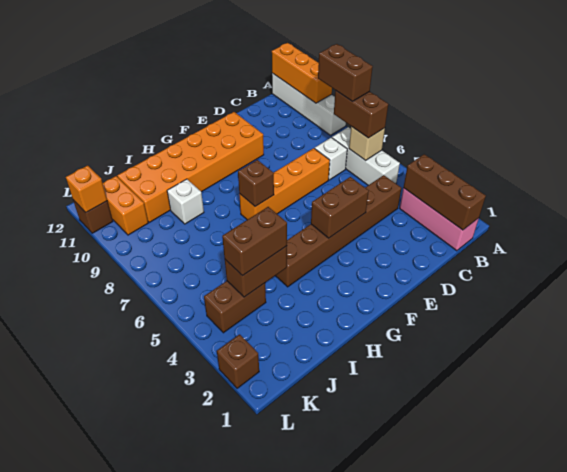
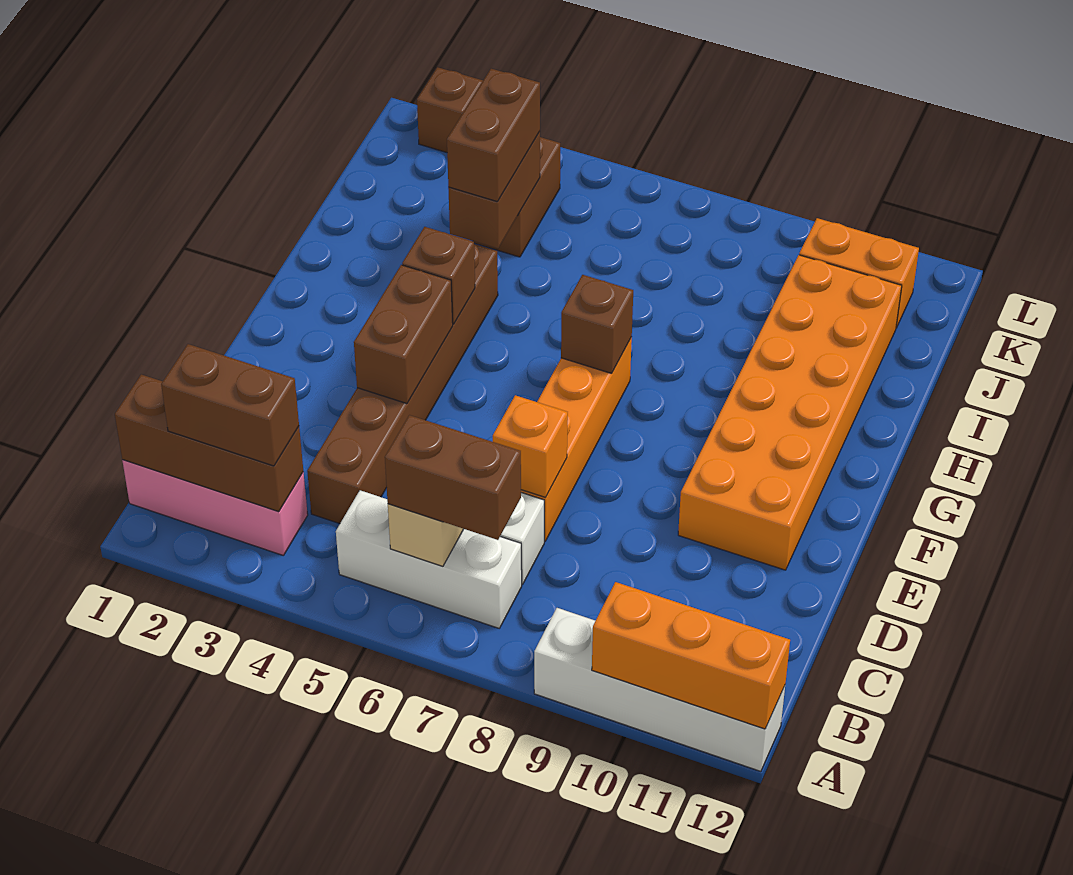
brown brick B7:B8 level 4 -> brown brick B2:B3 level 3
white brick I9 level 1 -> none
brown brick L11 level 1 -> brown brick G4 level 2
orange brick L11 level 2 -> orange brick D7 level 2

